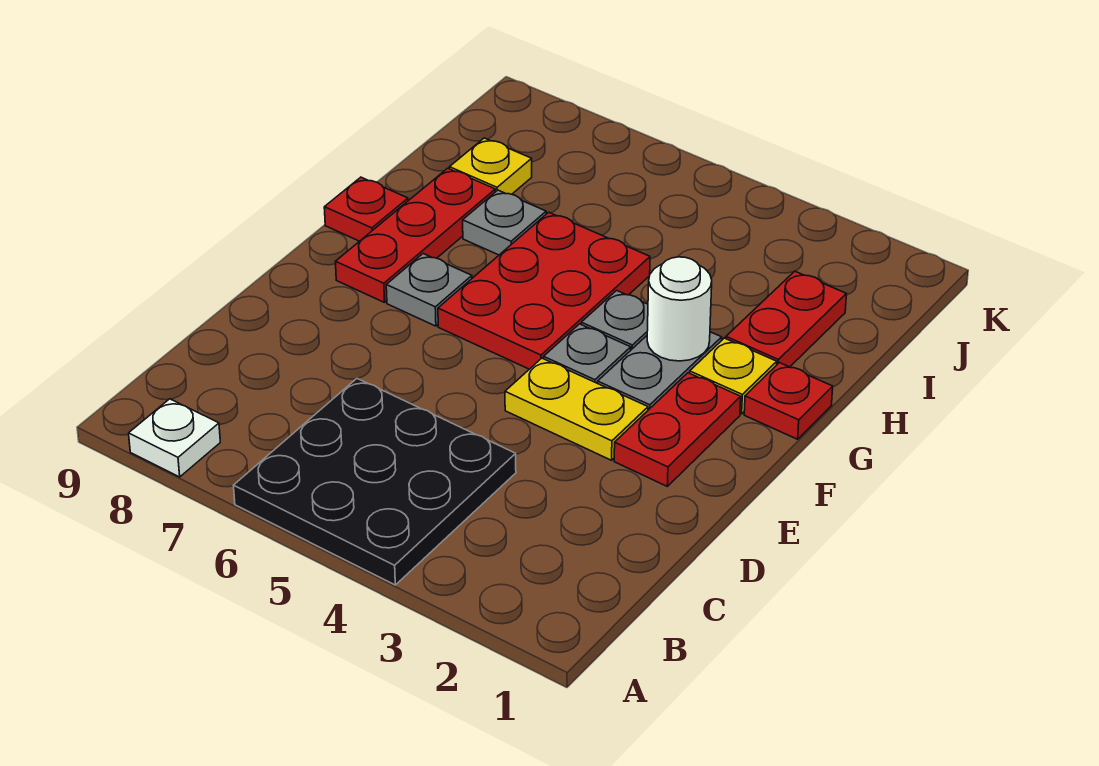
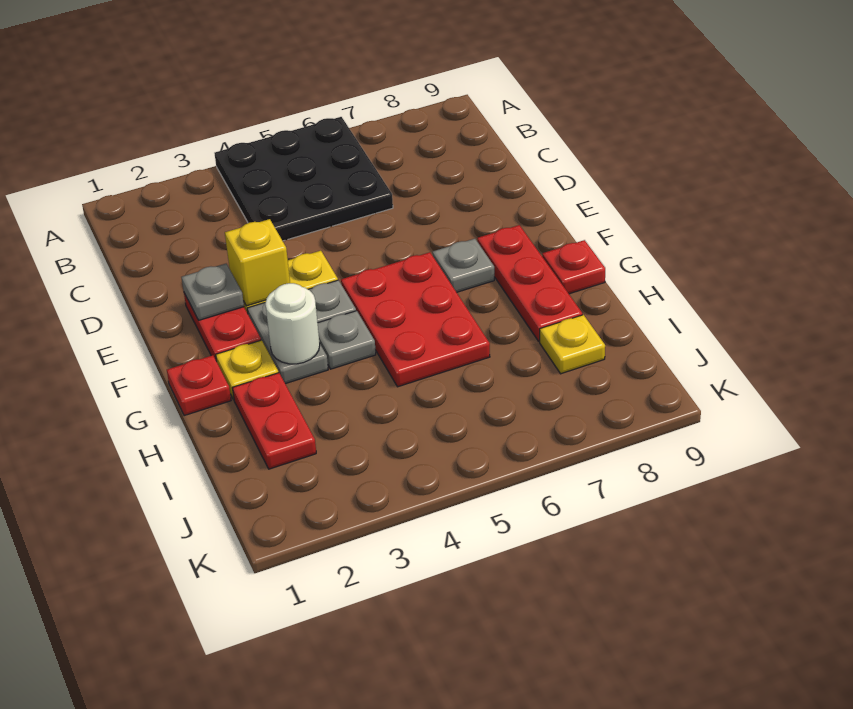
white plate A8 level 1 -> none
none -> yellow brick E3 level 2
grey plate H7 level 1 -> grey plate E2 level 2

